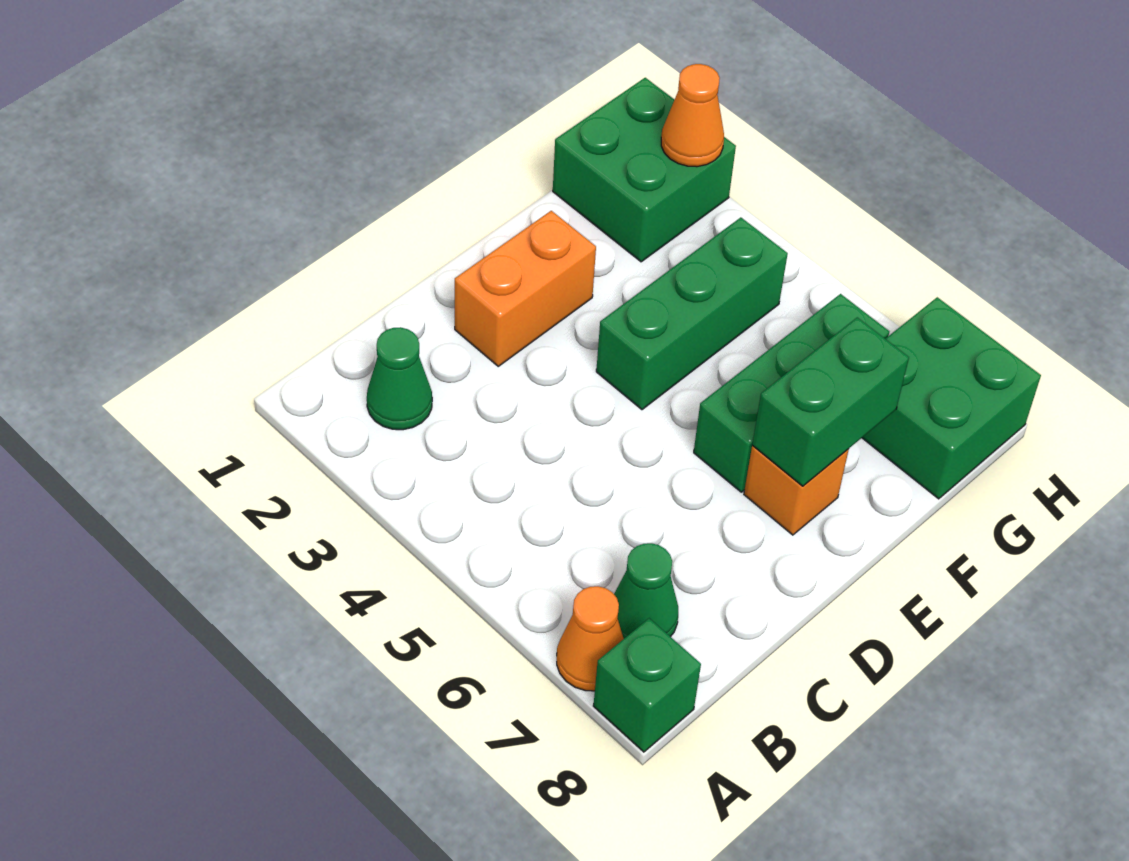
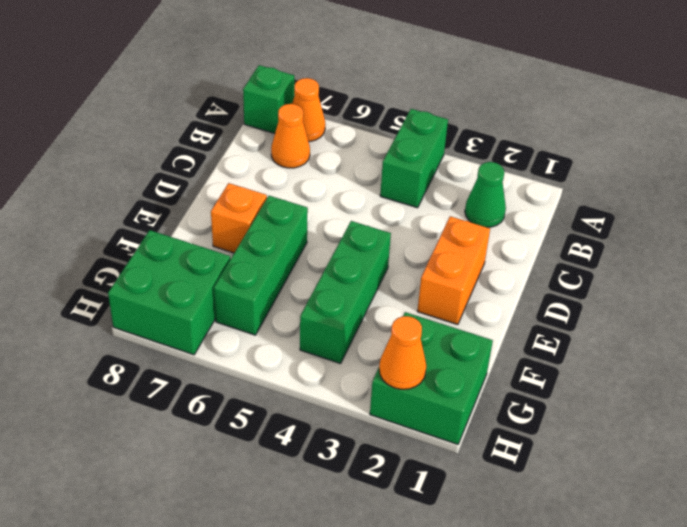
green cone B7 level 1 -> orange cone B7 level 1
green brick E7:F7 level 2 -> green brick A4:B4 level 1

